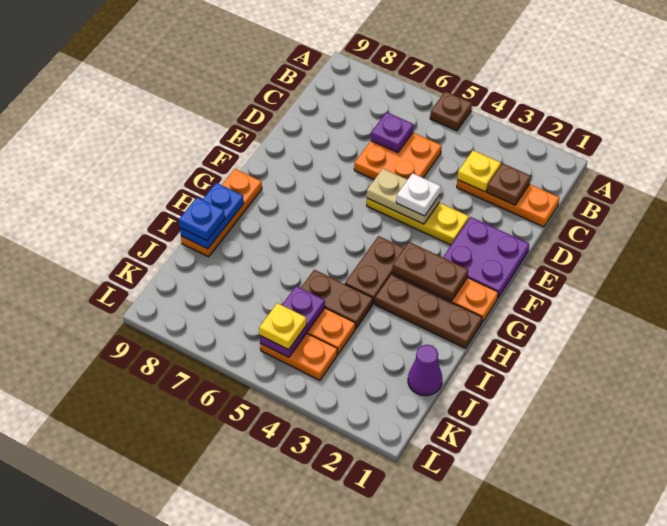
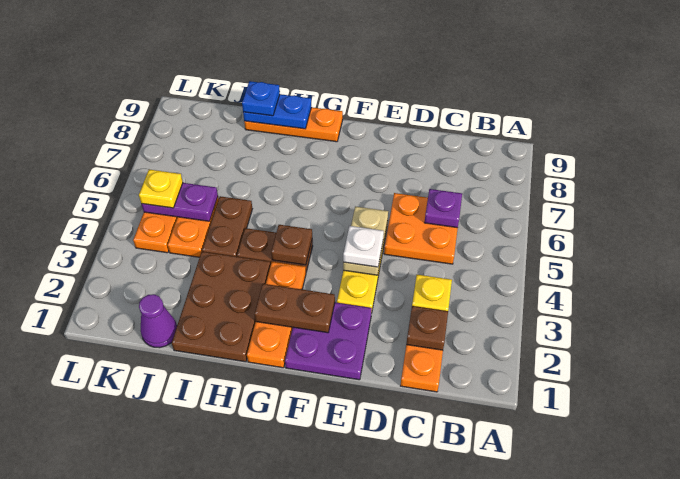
brown plate A5 level 1 -> brown plate G4 level 2
brown plate G2:G3 level 2 -> brown plate F2:G2 level 2
brown plate H1:H3 level 1 -> brown plate H1:I3 level 1

